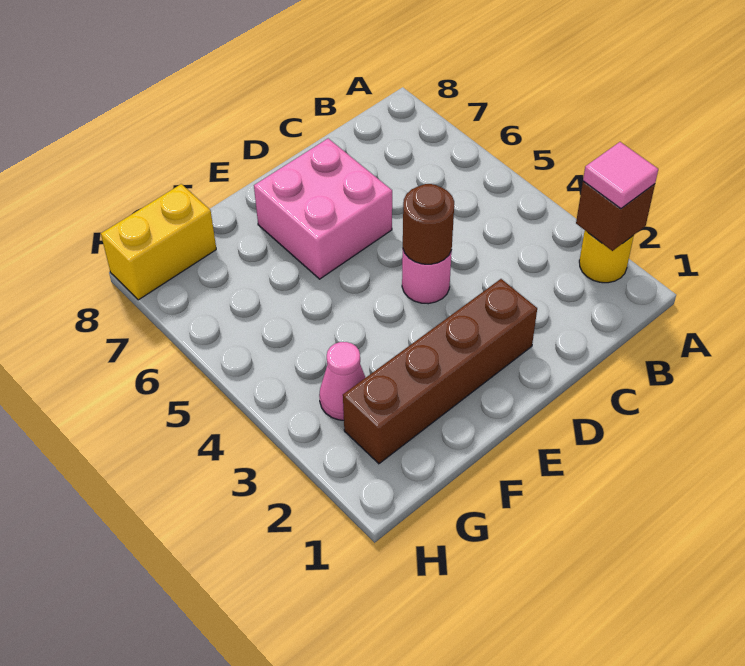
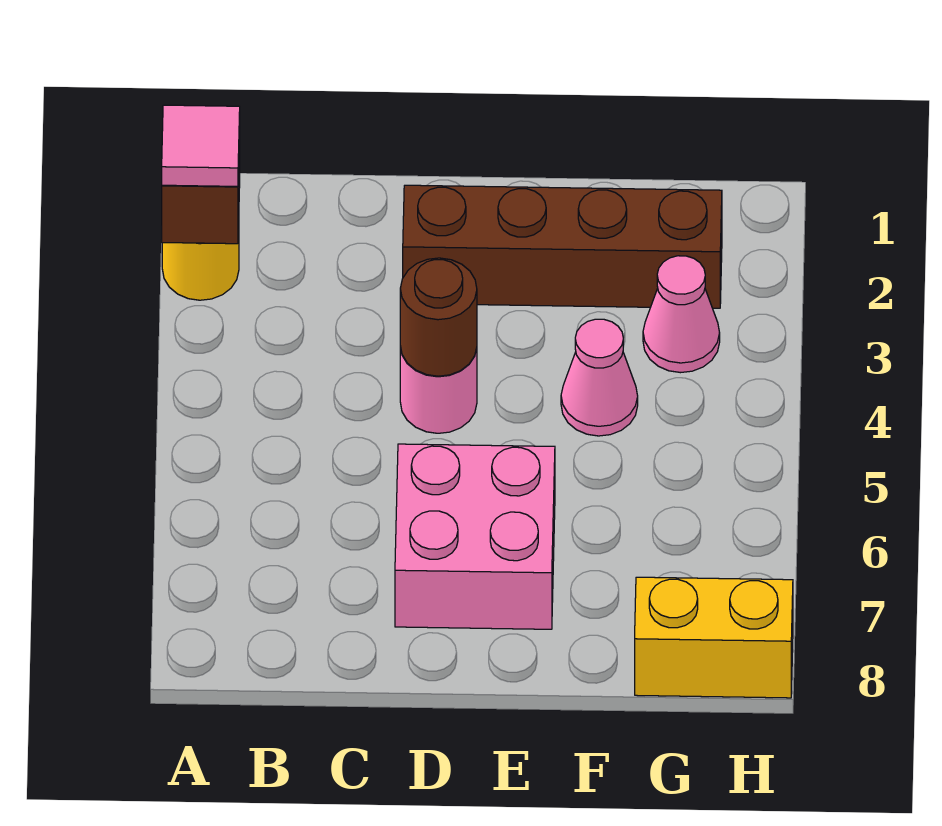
none -> pink cone F4 level 1

